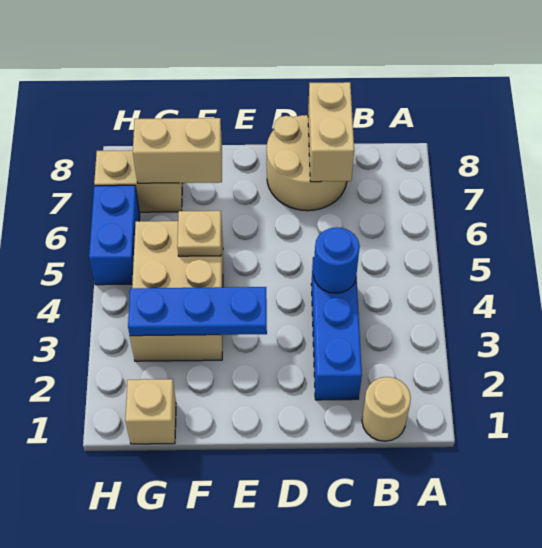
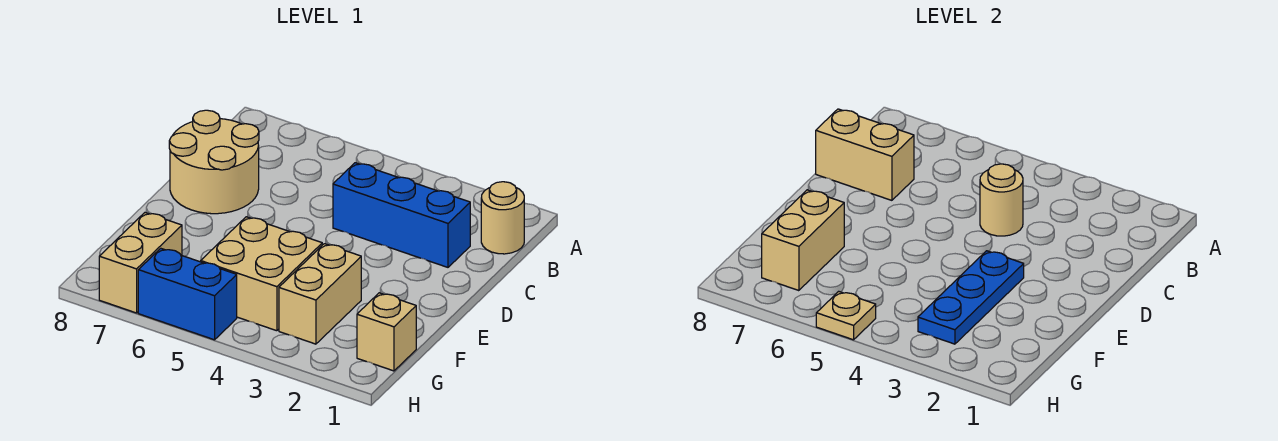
blue round brick C4 level 2 -> tan round brick C4 level 2
tan plate F5 level 2 -> tan plate H5 level 2

